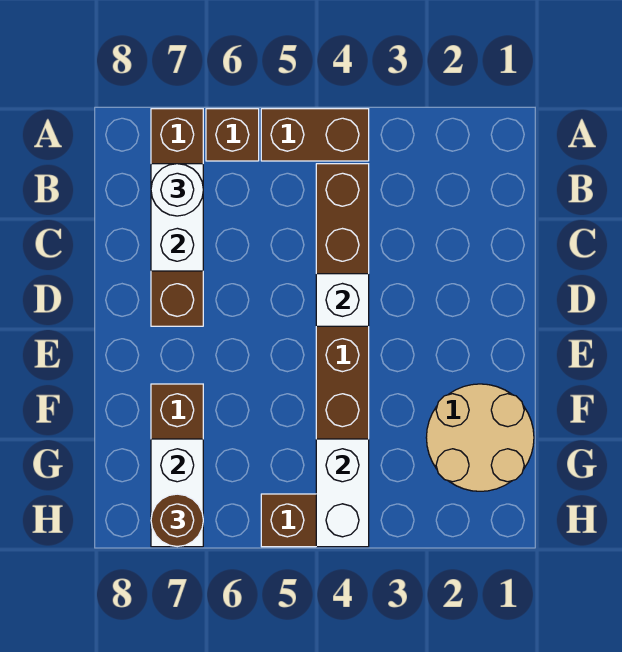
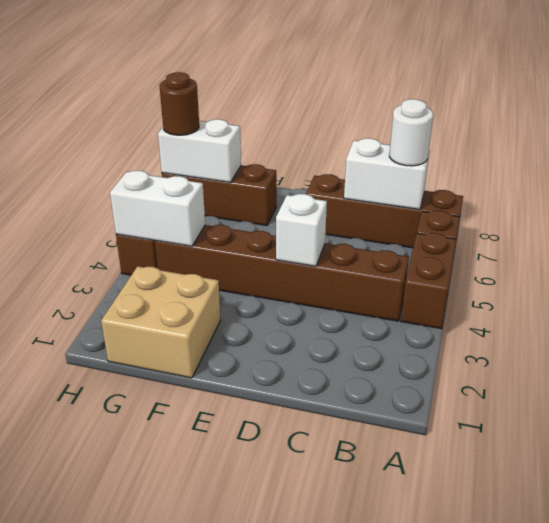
tan round brick F1:G2 level 1 -> tan brick F1:G2 level 1

